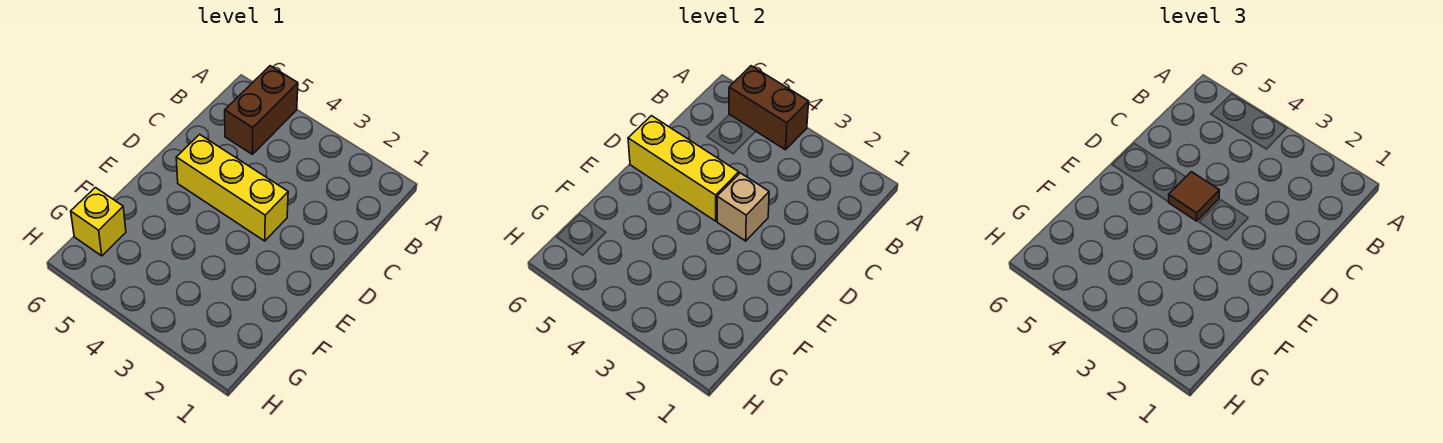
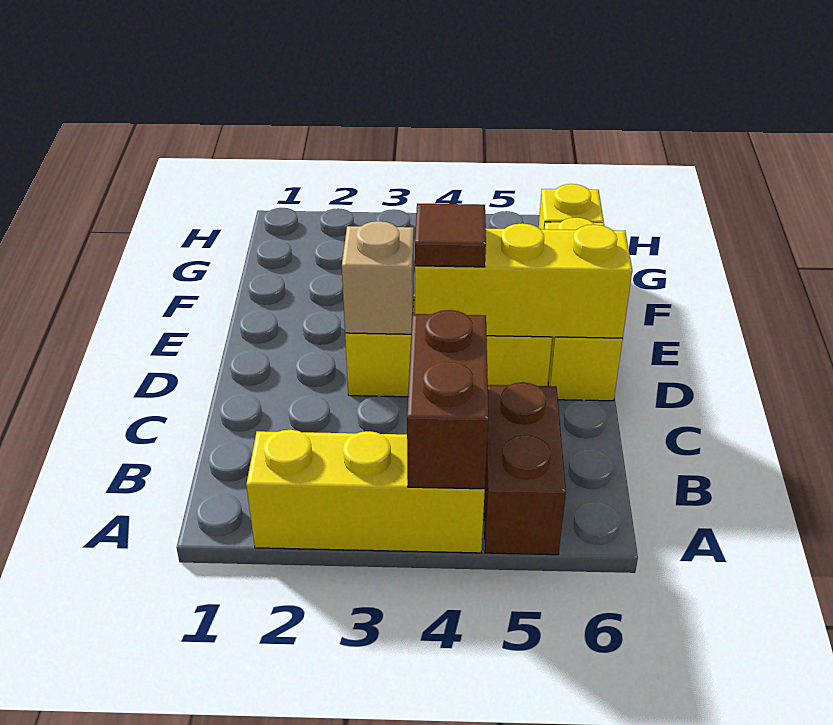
none -> yellow brick A2:A4 level 1
brown brick A4:A5 level 2 -> brown brick A4:B4 level 2
none -> yellow brick D6:F6 level 1

